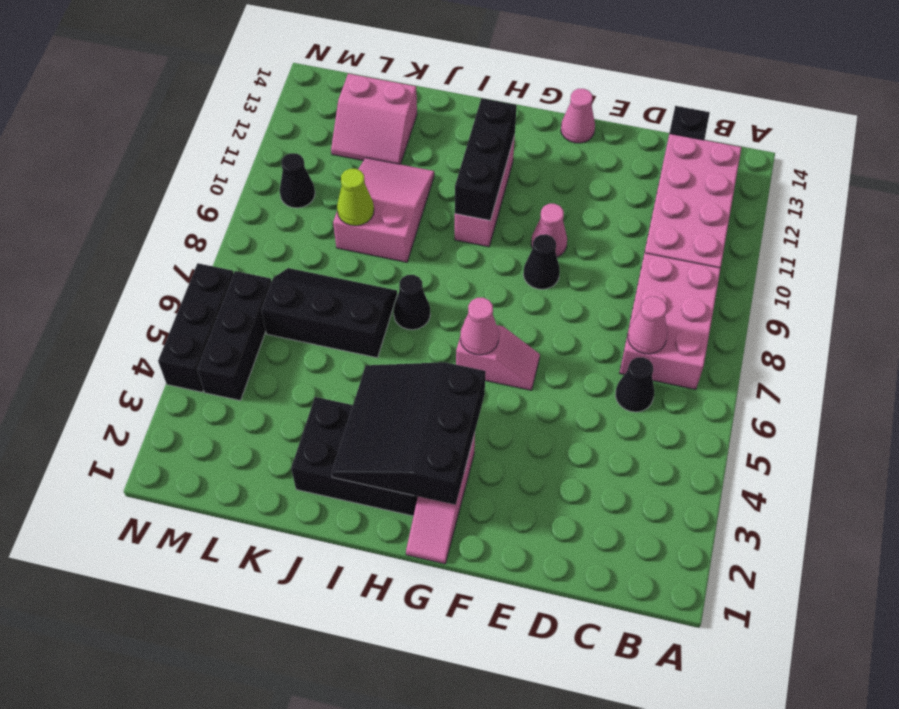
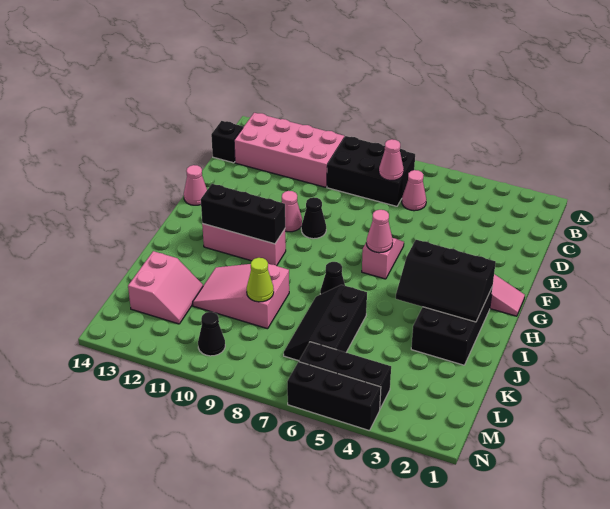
pink brick B7:C9 level 1 -> black brick B7:C9 level 1
black cone C6 level 1 -> pink cone C6 level 1
black slope G2:I4 level 2 top G -> black slope H2:I4 level 2 top H

